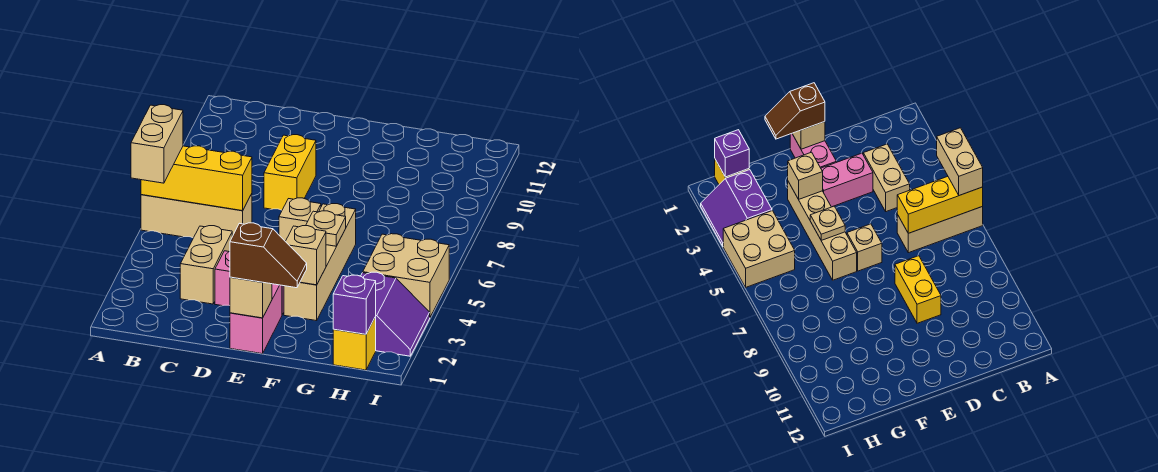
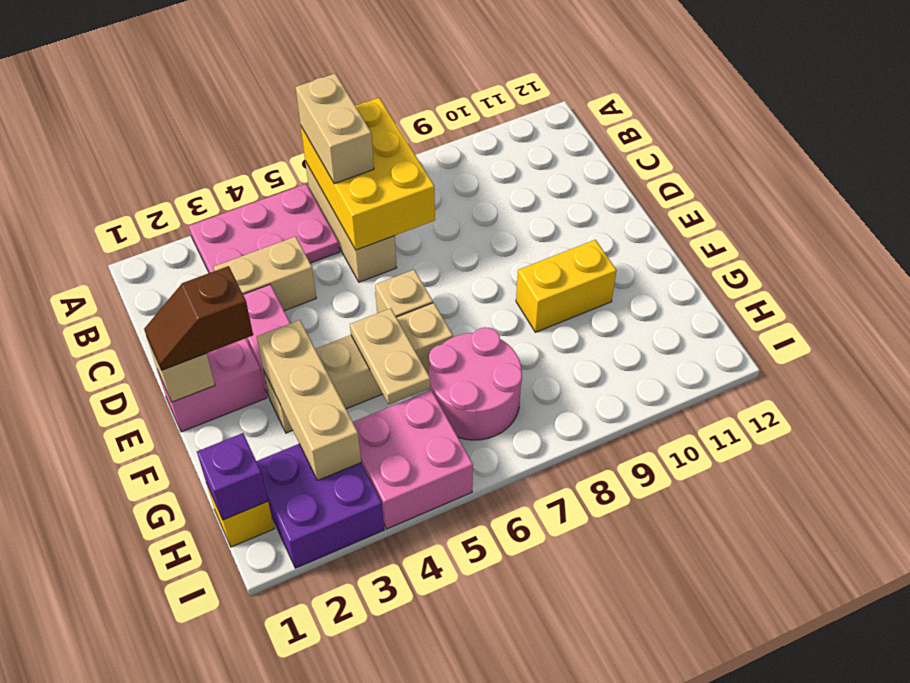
none -> pink plate A3:B5 level 1
tan brick A5:A6 level 3 -> tan brick A6:B6 level 3
yellow brick A6:C6 level 2 -> yellow brick A6:C7 level 2
yellow brick D8:D9 level 1 -> yellow brick F9:F10 level 1
brown slope E1:F1 level 3 top E -> brown slope E1:E2 level 3 top 2
tan brick F3 level 2 -> tan brick F3:H3 level 2
tan plate F5 level 2 -> tan plate F5:G5 level 2
none -> pink round brick G6:H7 level 1
purple slope H2:I3 level 1 top H -> purple brick H2:I3 level 1
tan brick H4:I5 level 1 -> pink brick H4:I5 level 1

